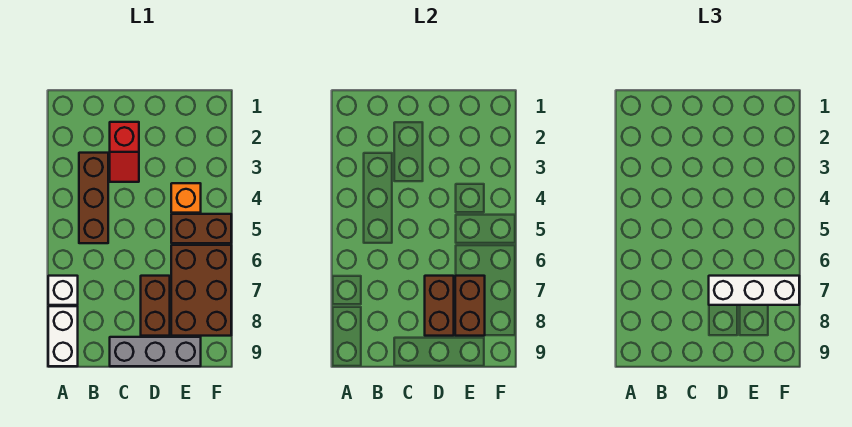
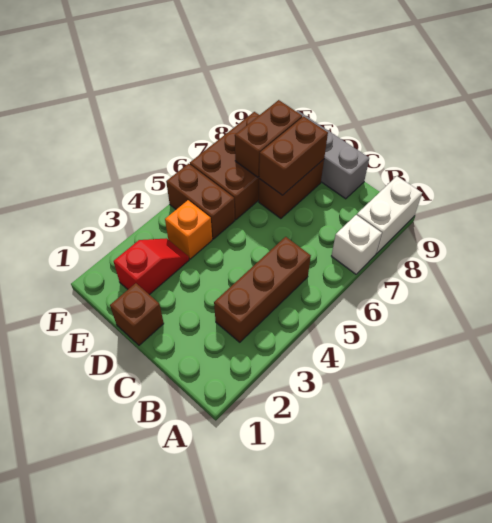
red slope C2:C3 level 1 top 2 -> red slope E2:E3 level 1 top 2
none -> brown brick D1 level 1
white brick D7:F7 level 3 -> none

